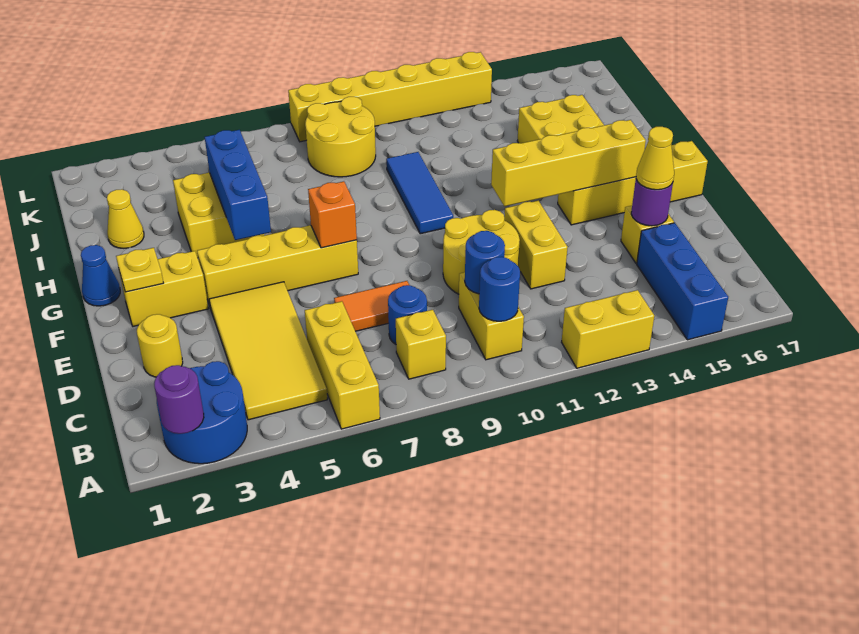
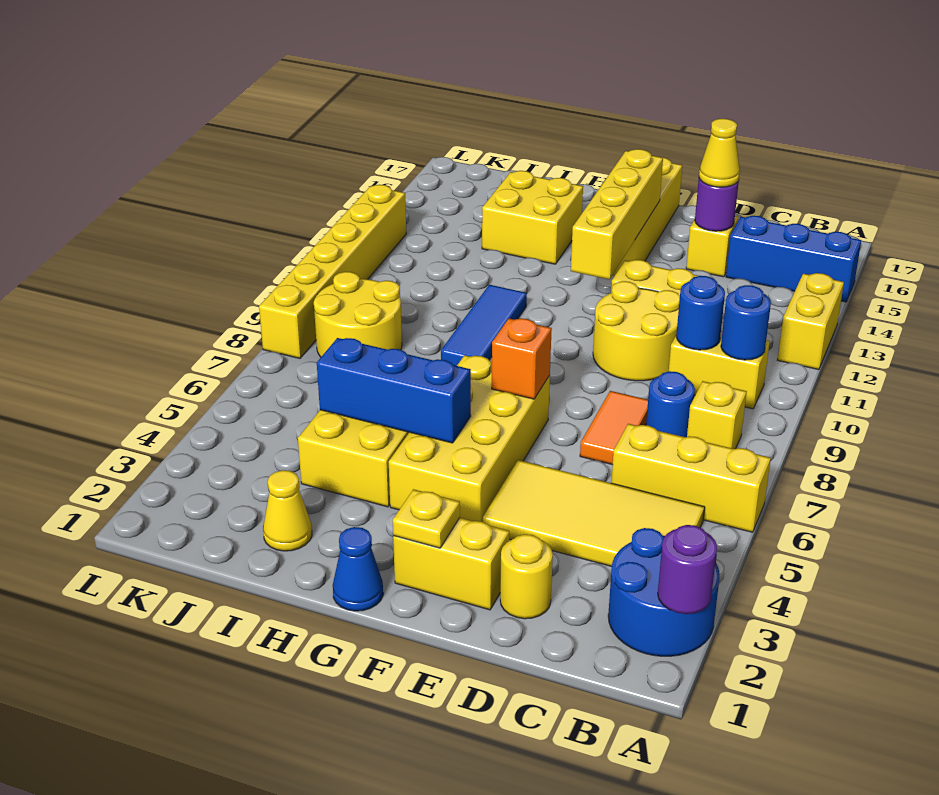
yellow brick F2:F3 level 1 -> yellow brick E2:F2 level 1
yellow brick F4:F7 level 1 -> yellow brick F4:G7 level 1
blue tile G10:I10 level 1 -> blue tile H9:H11 level 1

